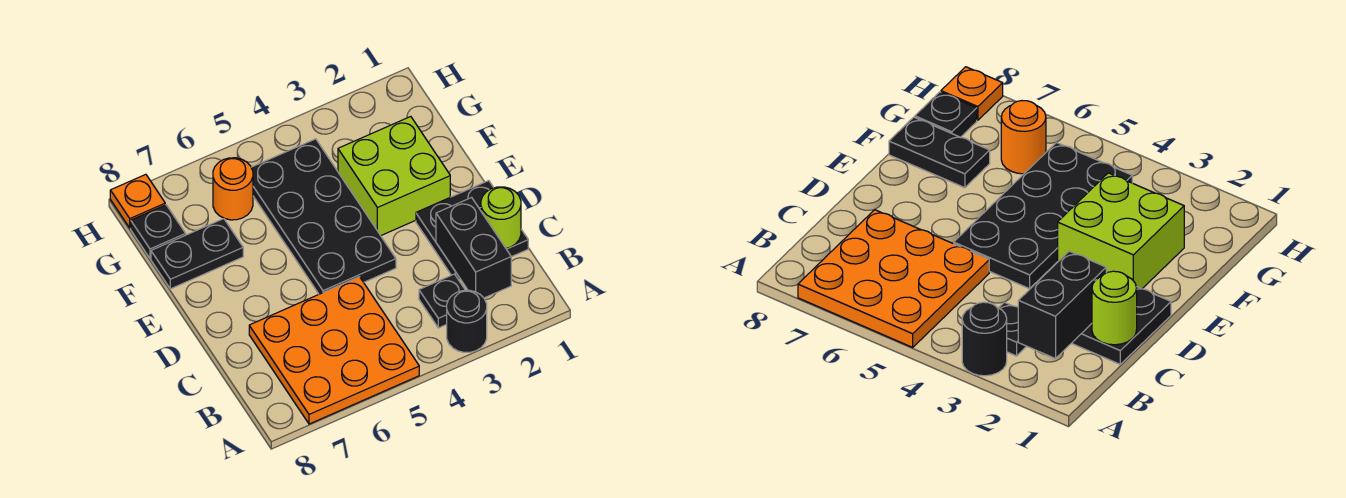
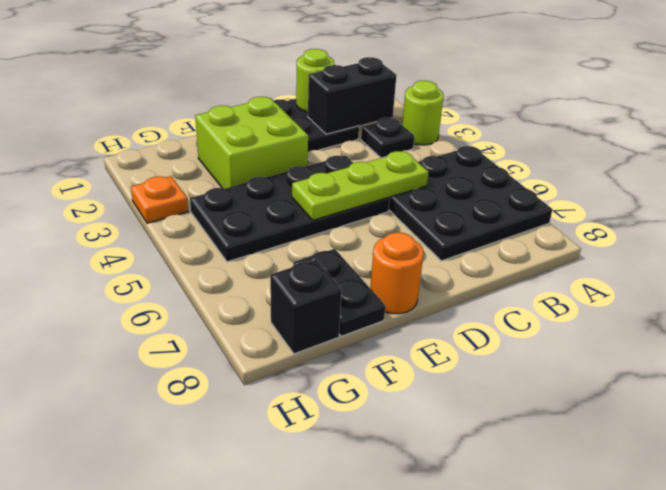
black round brick A3 level 1 -> lime round brick A3 level 1
orange plate A5:C7 level 1 -> black plate A5:C7 level 1
none -> lime plate C5:E5 level 2
orange round brick G6 level 1 -> orange round brick E8 level 1
black plate G8 level 1 -> black brick G8 level 1
orange plate H8 level 1 -> orange plate H3 level 1

